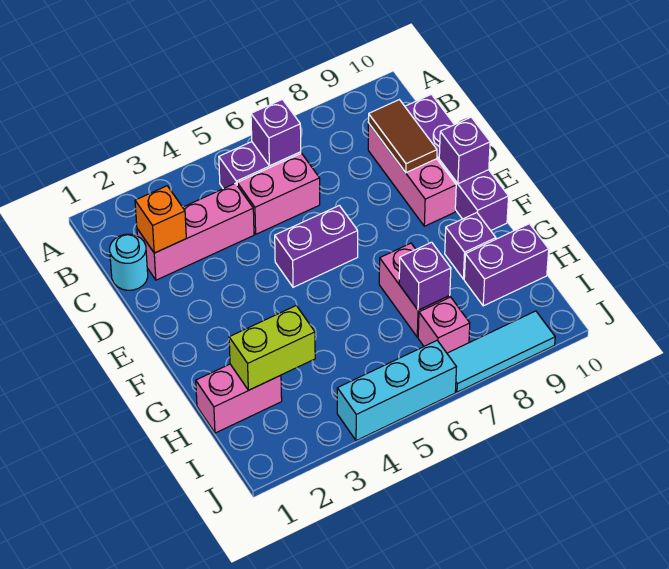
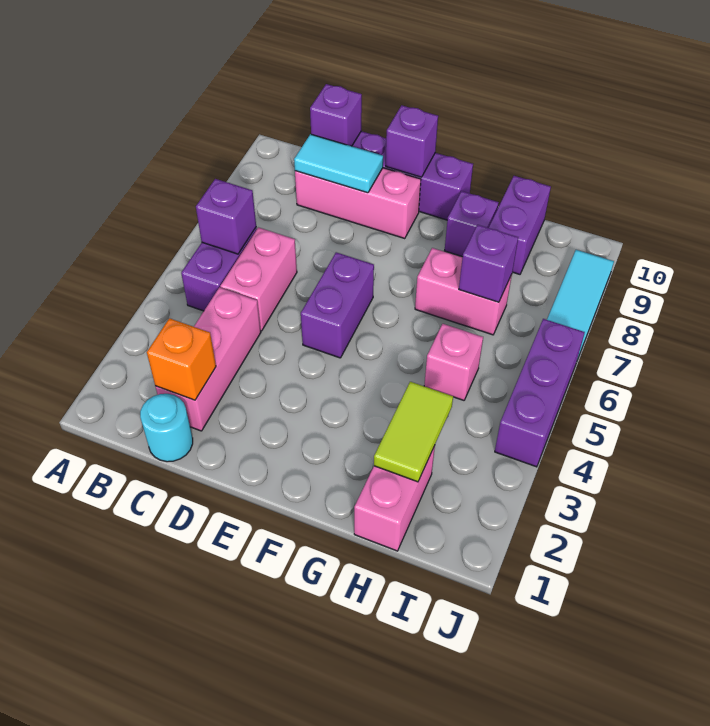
brown tile C9:D9 level 2 -> cyan tile C9:D9 level 2
none -> purple brick C10 level 2
lime brick H2:H3 level 2 -> lime tile H2:H3 level 2
pink brick I7 level 1 -> pink brick H5 level 1
cyan brick J4:J6 level 1 -> purple brick J4:J6 level 1

